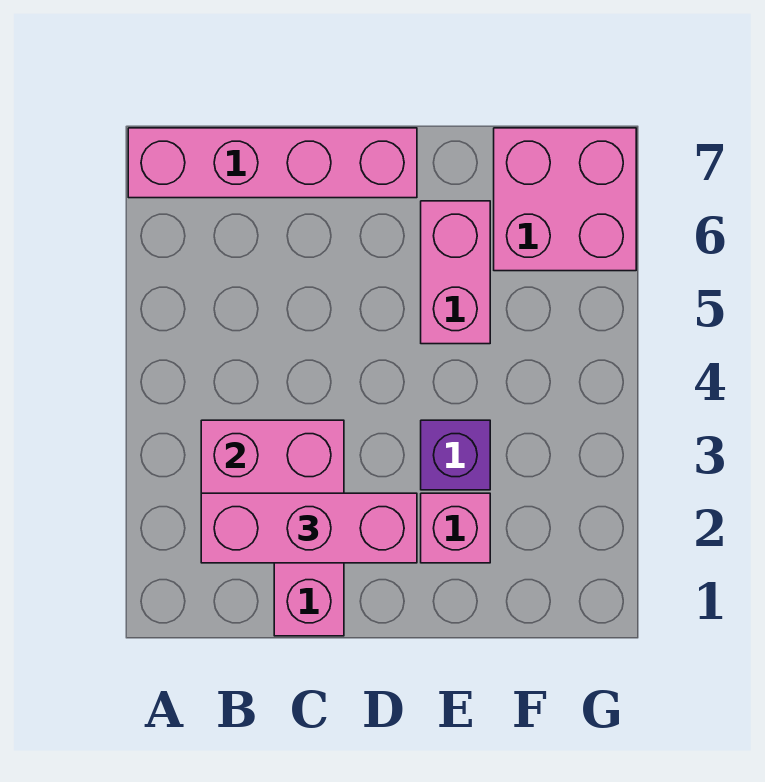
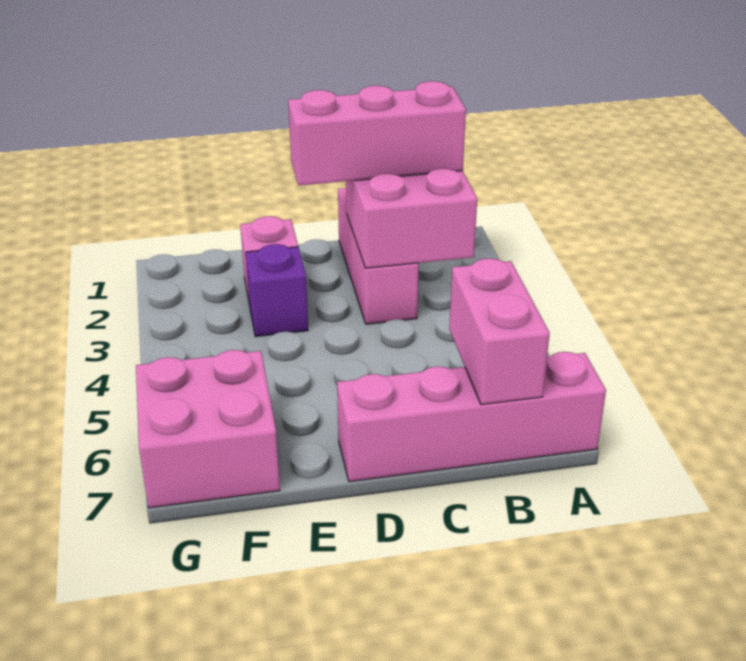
pink brick E5:E6 level 1 -> pink brick B6:B7 level 2

